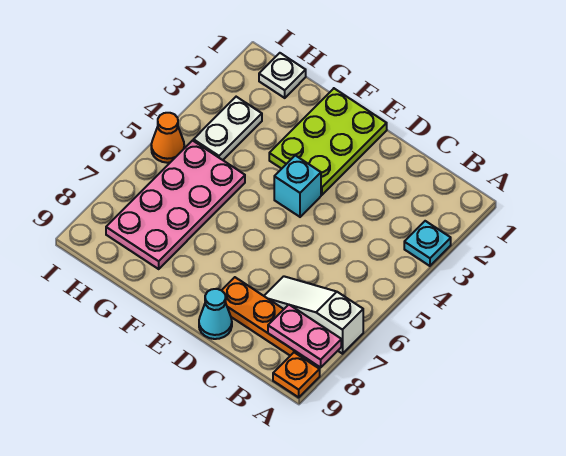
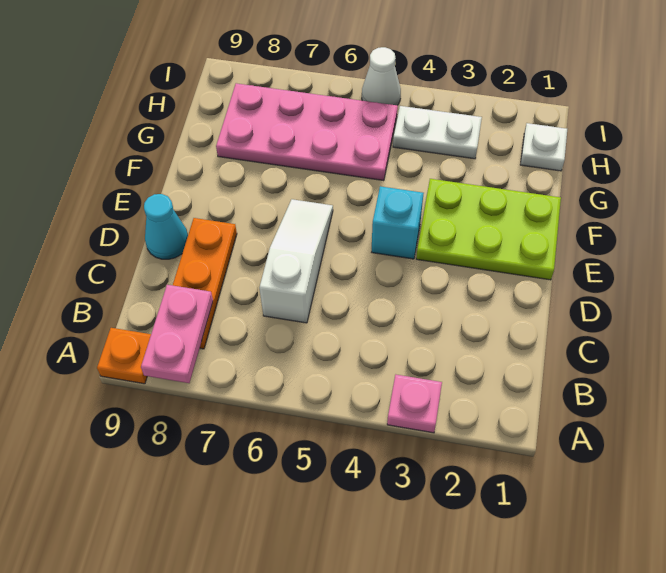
cyan plate A3 level 1 -> pink plate A3 level 1
white slope A7:C7 level 1 top A -> white slope C6:E6 level 1 top C
orange cone I5 level 1 -> white cone I5 level 1

